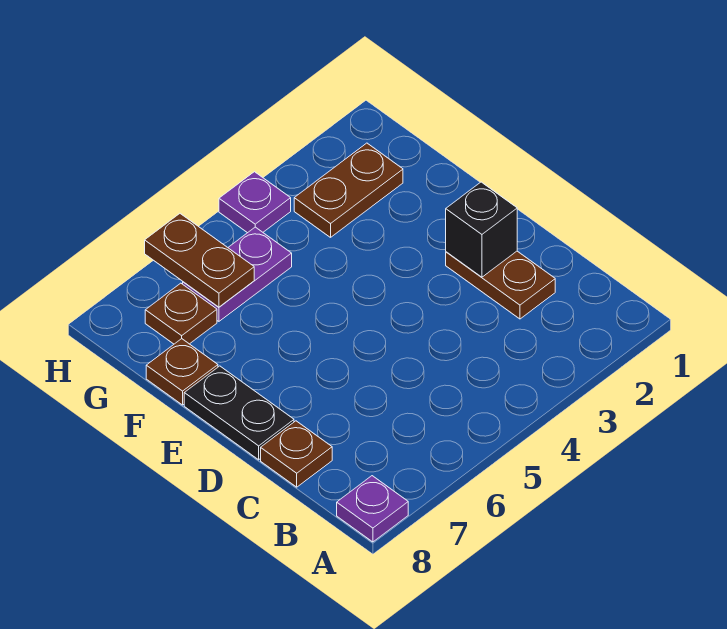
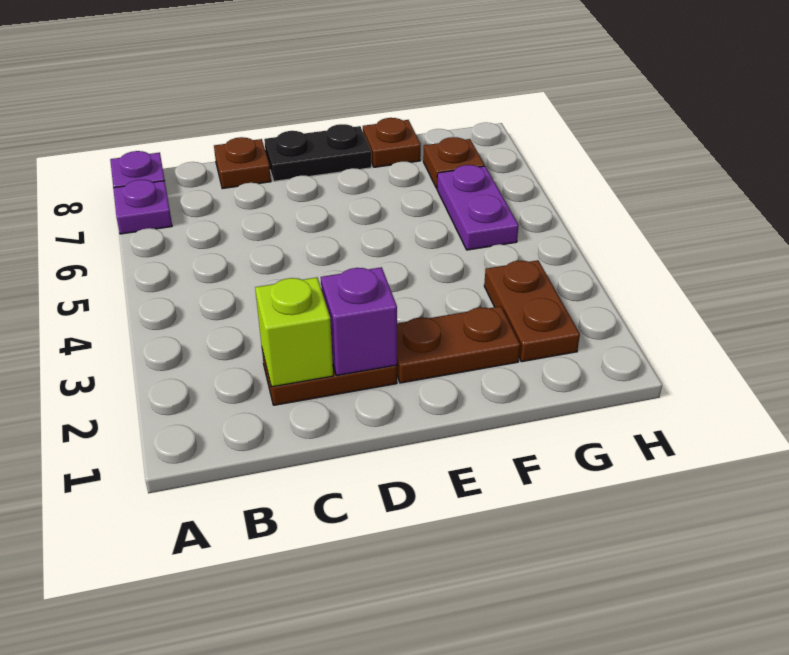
none -> lime brick C2 level 2
black brick D2 level 2 -> purple brick D2 level 2
brown plate G6:H6 level 2 -> brown plate E2:F2 level 1
purple plate H4 level 1 -> purple plate A7 level 1

